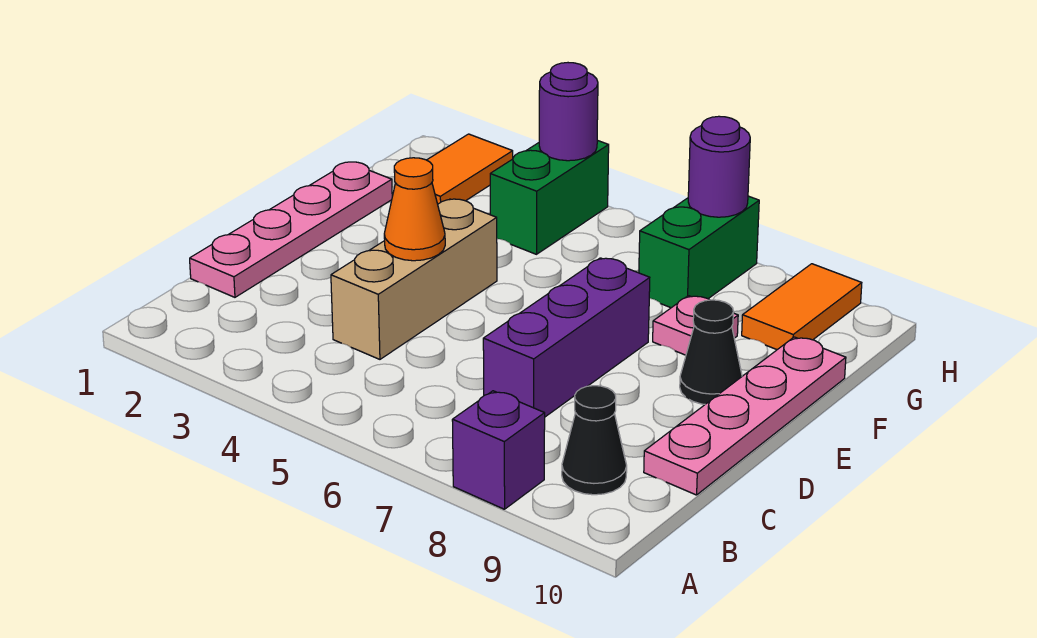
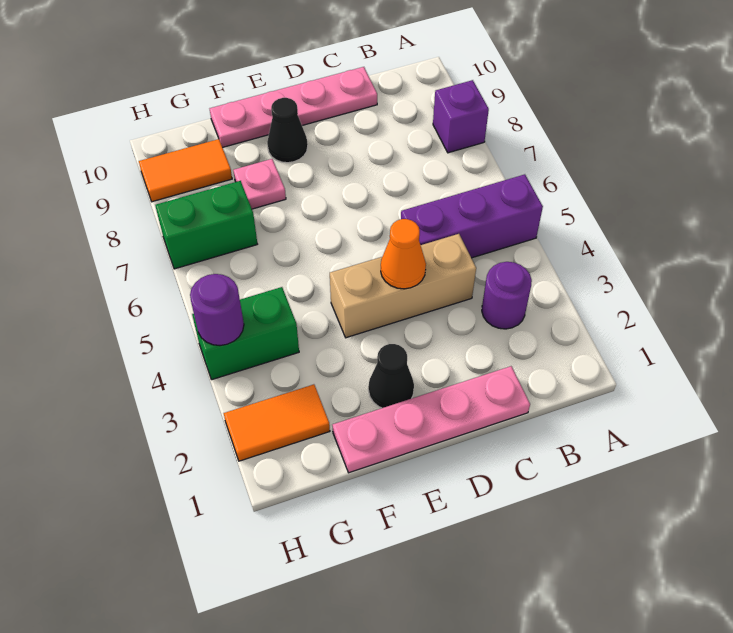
black cone B9 level 1 -> black cone E2 level 1
purple brick C7:E7 level 1 -> purple brick A5:C5 level 1
purple round brick H7 level 2 -> purple round brick B3 level 1

